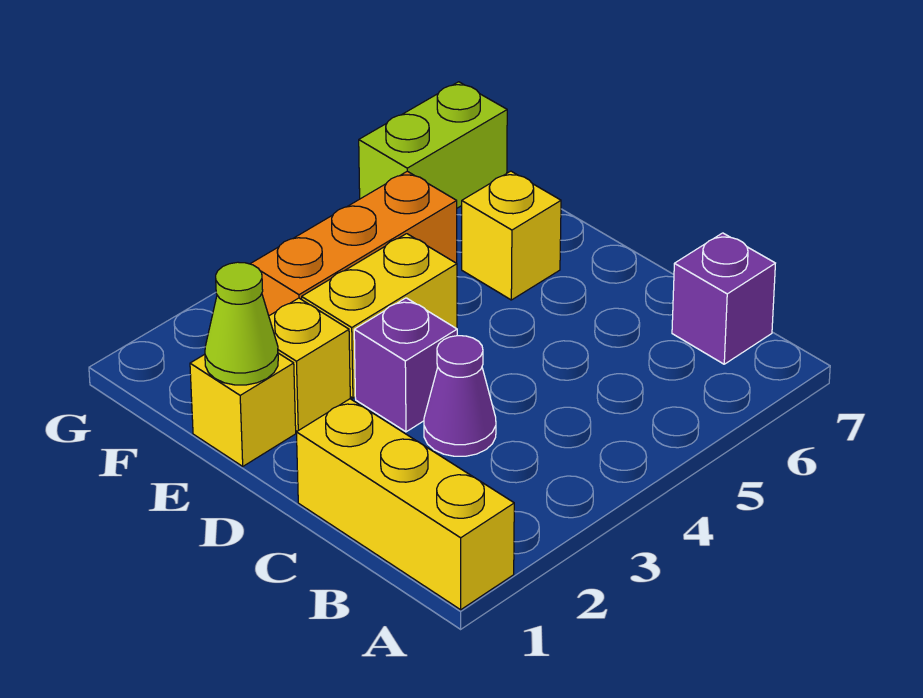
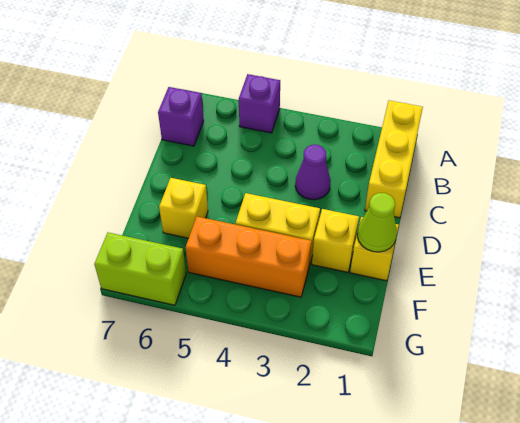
purple brick D3 level 1 -> purple brick A5 level 1

